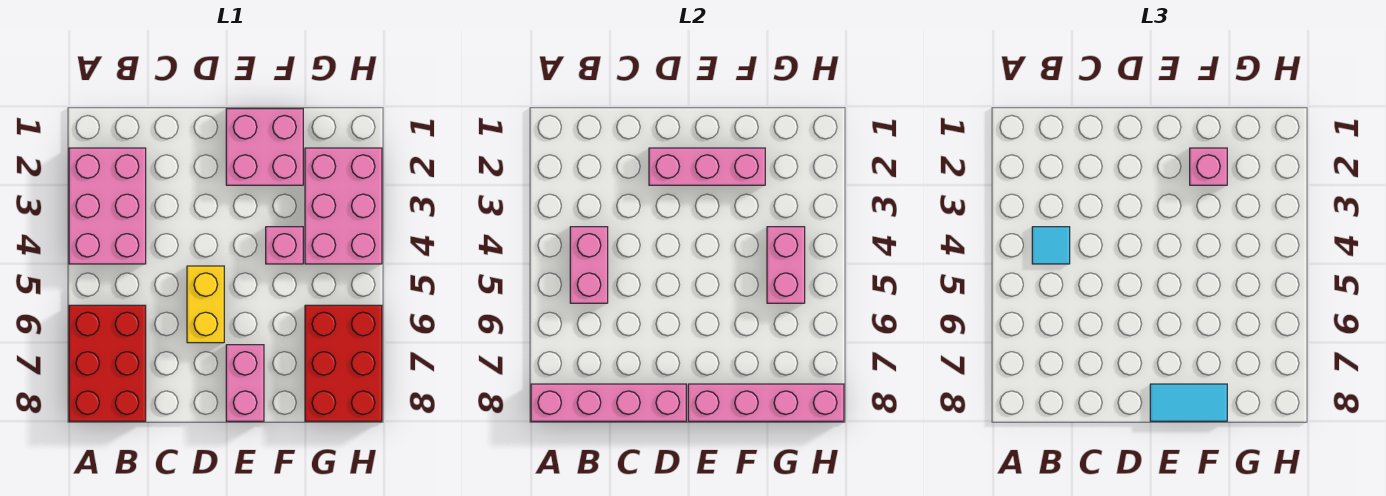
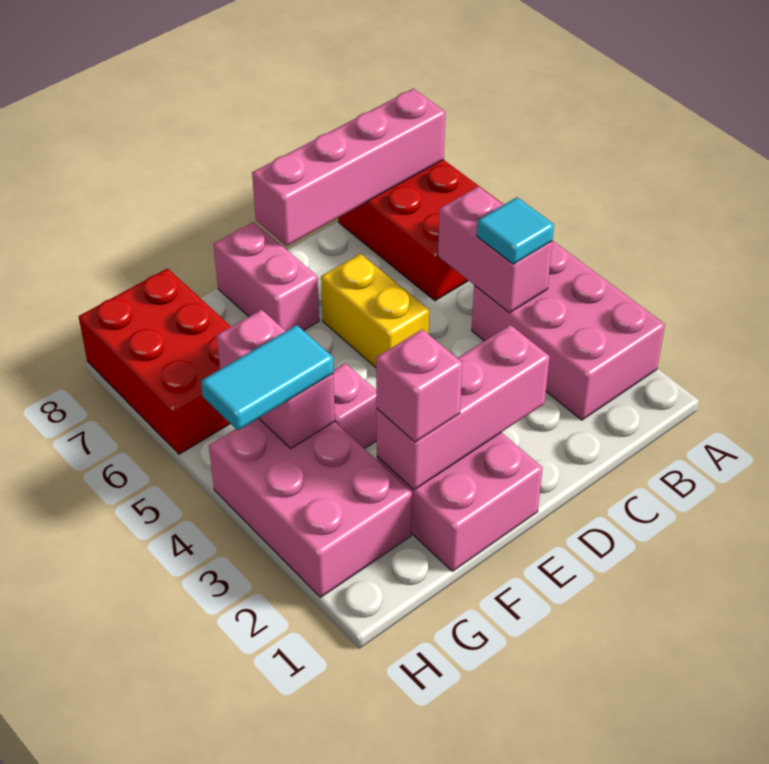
pink brick E8:H8 level 2 -> none
cyan tile E8:F8 level 3 -> cyan tile G4:H4 level 3

